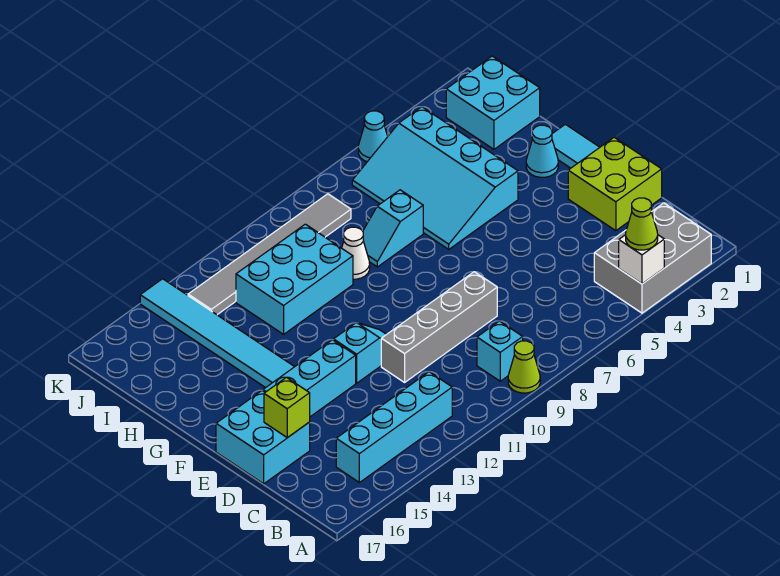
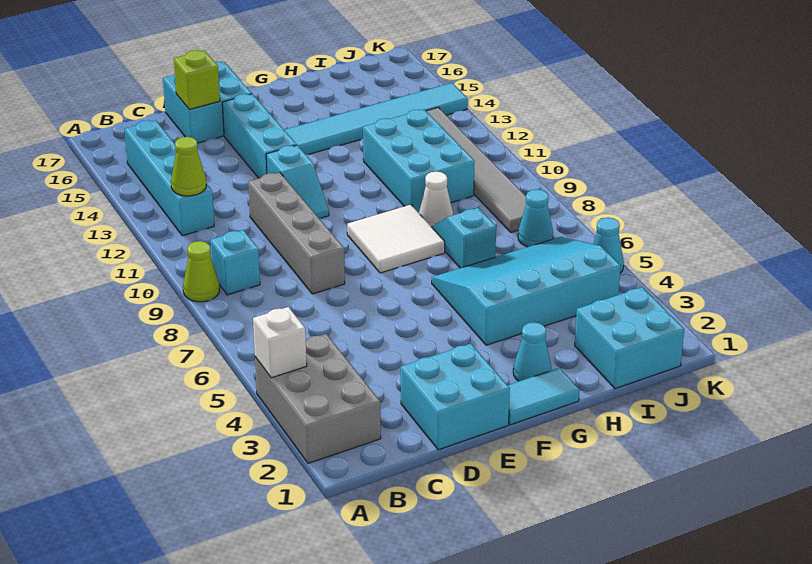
lime cone A4 level 3 -> lime cone B12 level 2
lime brick D1:E2 level 1 -> cyan brick D1:E2 level 1
none -> white tile F8:G9 level 1
none -> cyan cone J7 level 1

